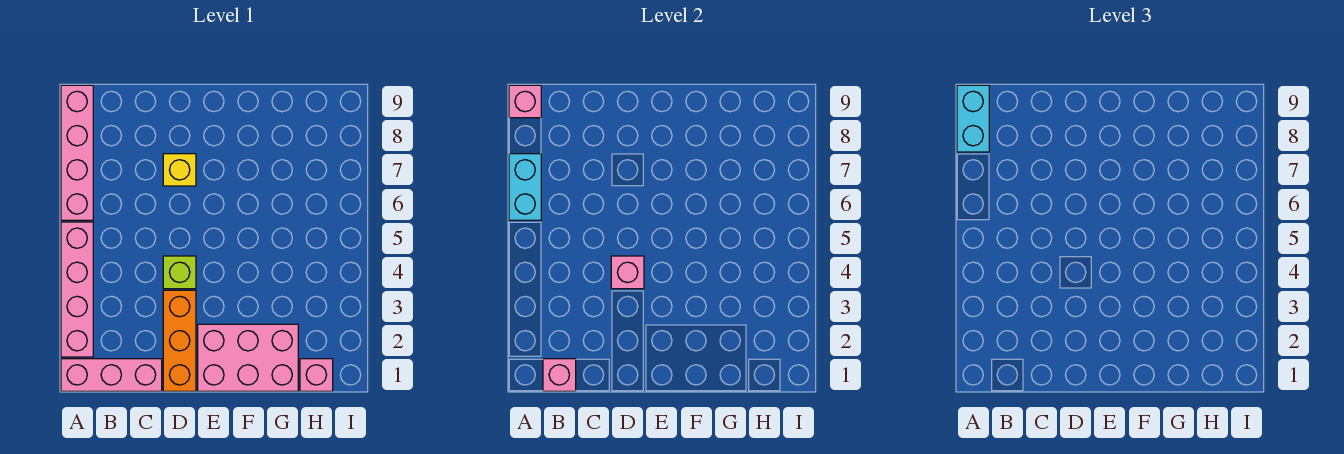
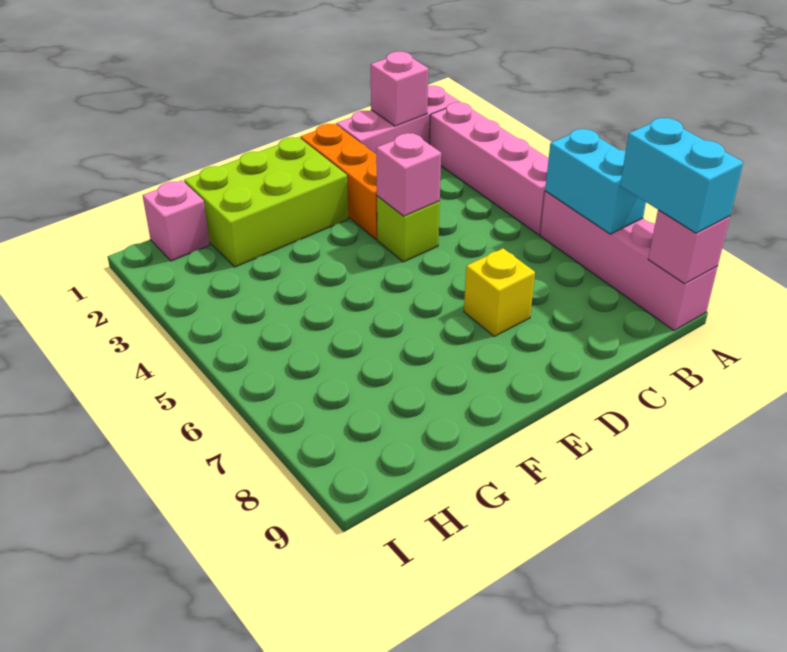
pink brick E1:G2 level 1 -> lime brick E1:G2 level 1

